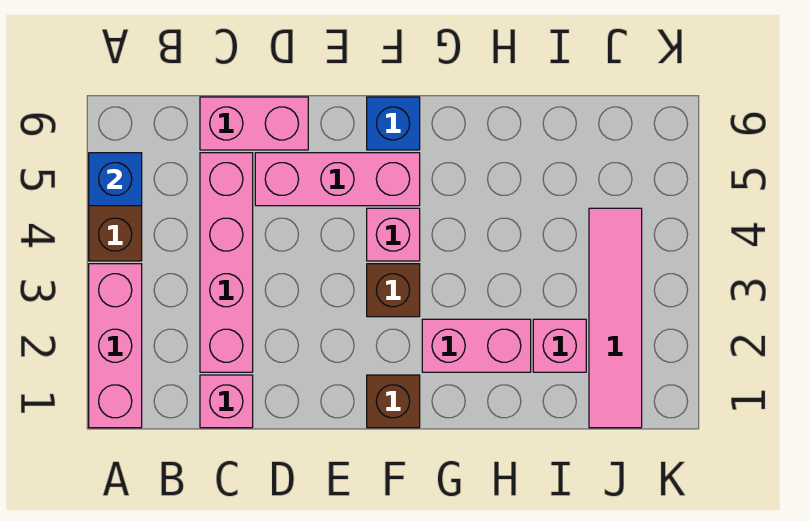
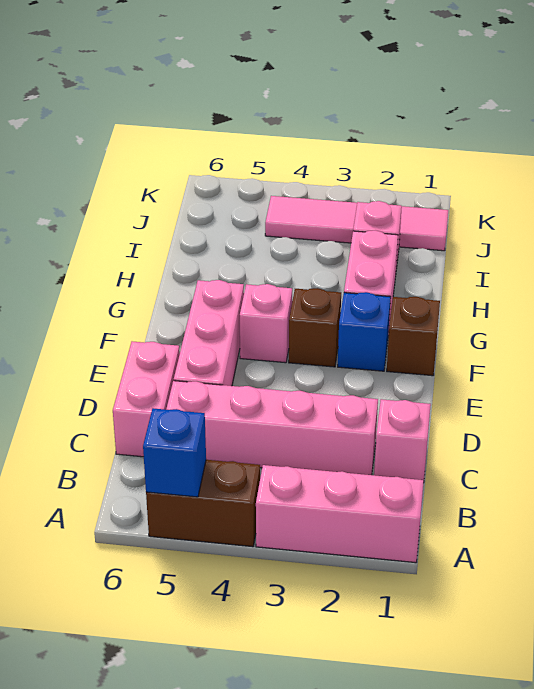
blue brick F6 level 1 -> blue brick F2 level 1

